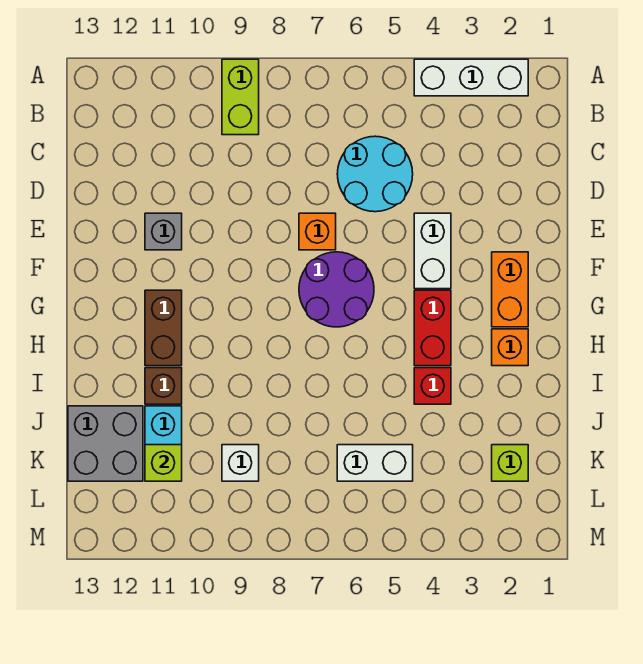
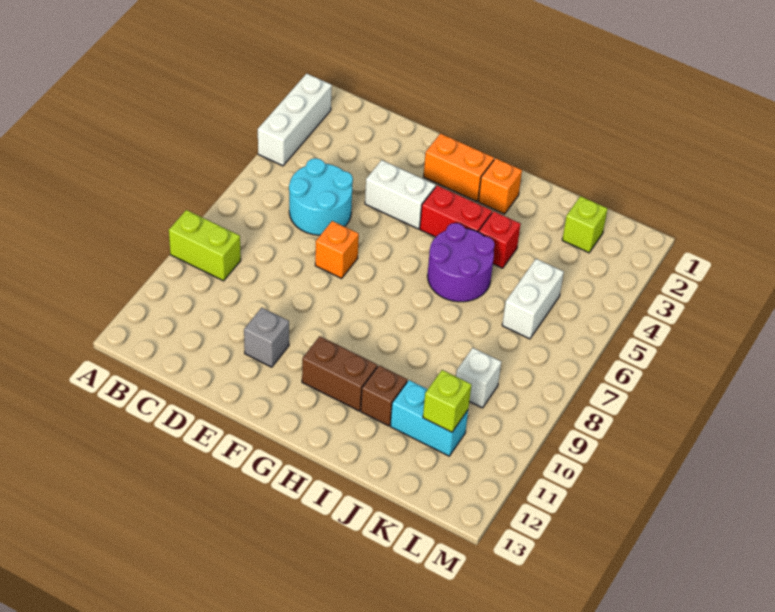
purple round brick F6:G7 level 1 -> purple round brick H5:I6 level 1
grey brick J12:K13 level 1 -> none

